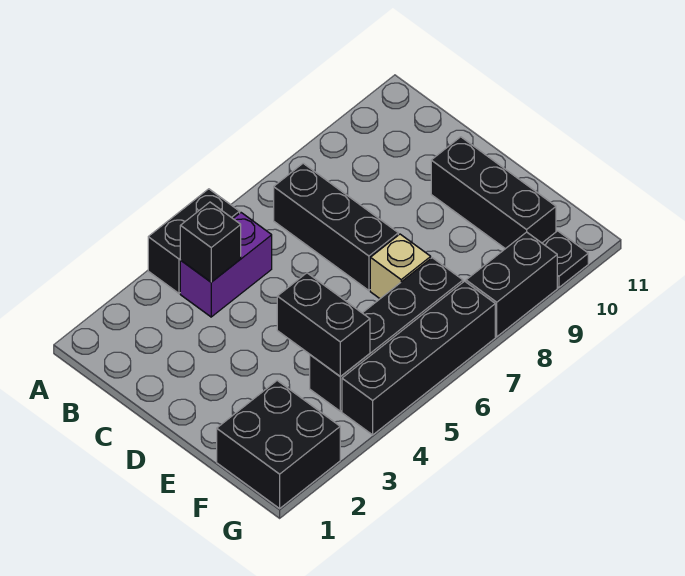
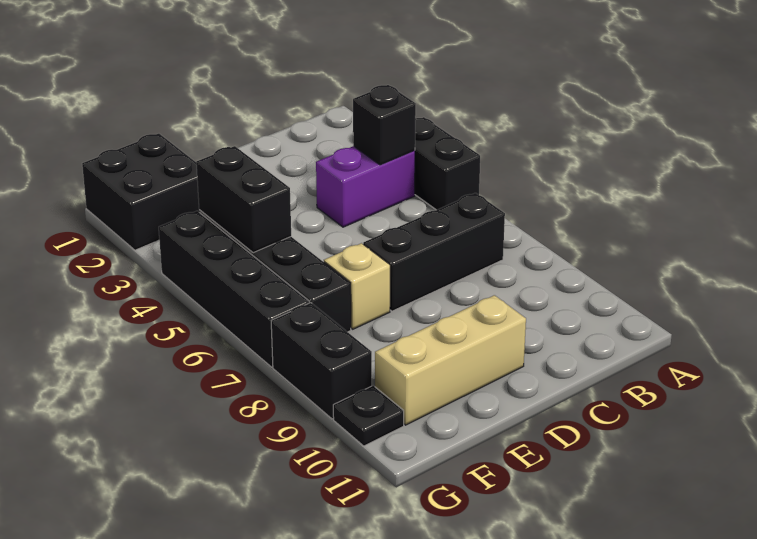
purple brick B4:B5 level 1 -> purple brick B4:C4 level 1
black brick D10:F10 level 1 -> tan brick D10:F10 level 1
black brick E4:F4 level 2 -> black brick F4:F5 level 2

